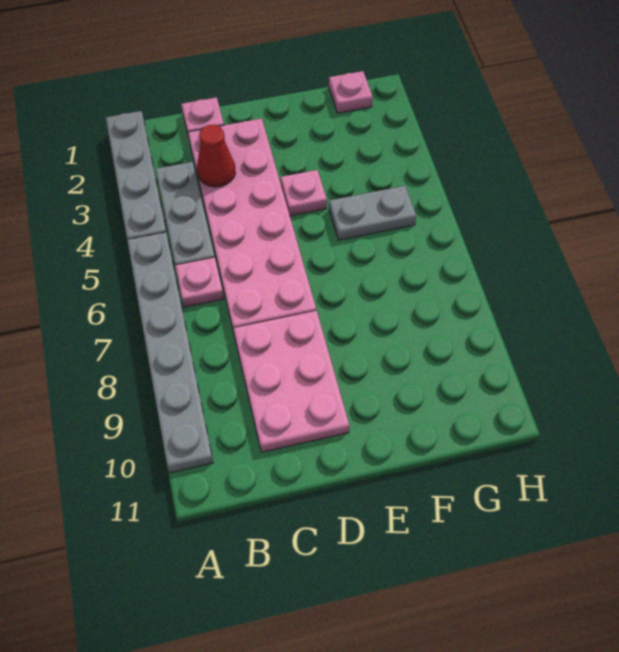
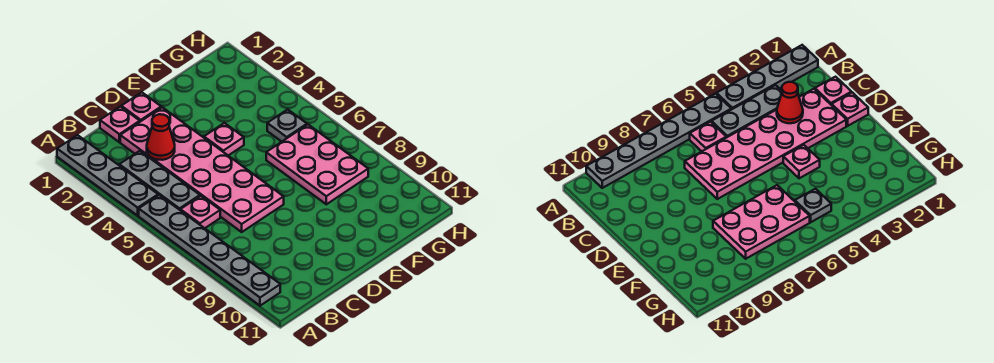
pink plate C8:D10 level 1 -> pink plate F6:G8 level 1
grey plate F5:G5 level 1 -> grey plate G5 level 1
pink plate G1 level 1 -> pink plate D1 level 1

